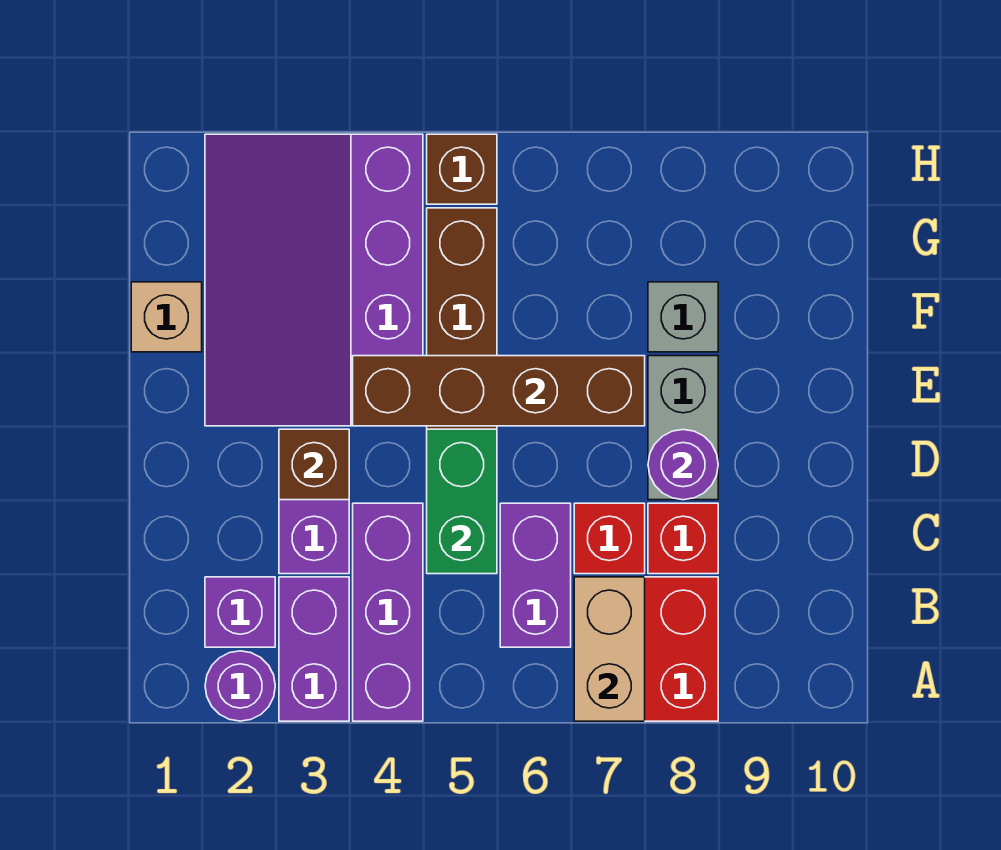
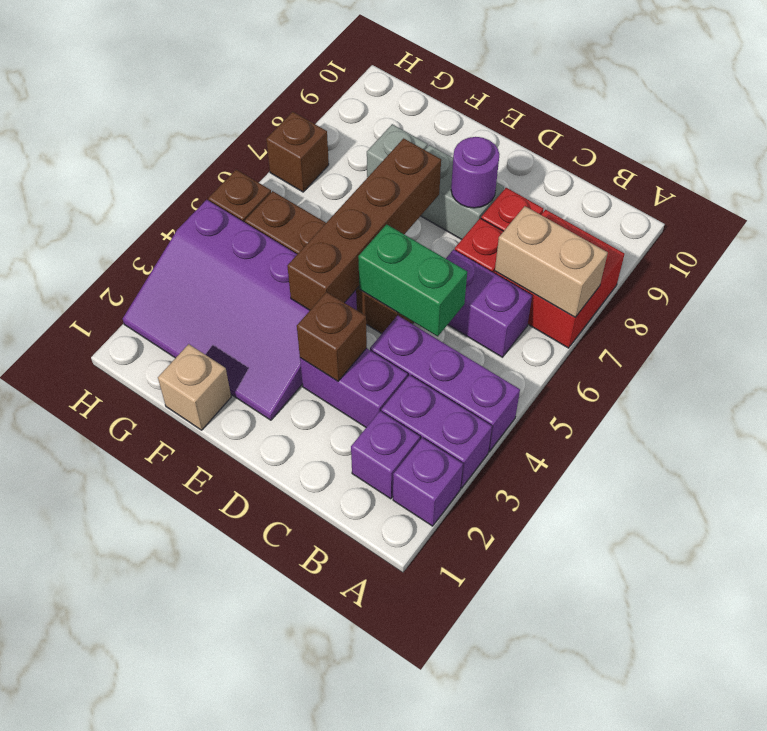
purple round brick A2 level 1 -> purple brick A2 level 1
none -> brown brick H7 level 1

